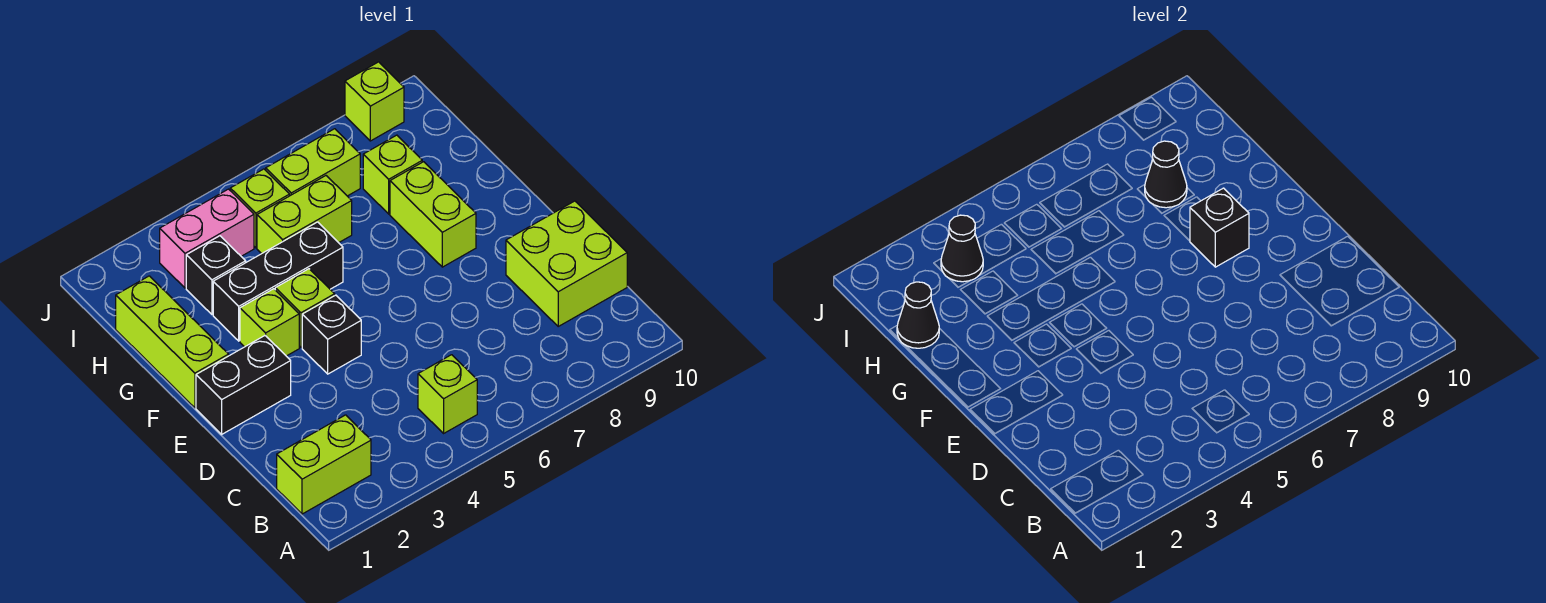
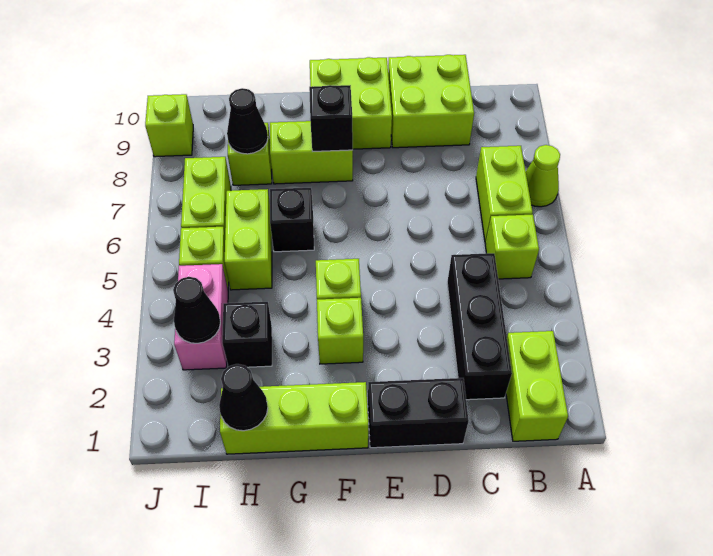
none -> lime cone A7 level 1
none -> lime brick B6:B7 level 1
black brick E1:E2 level 1 -> black brick D1:E1 level 1
black brick E4 level 1 -> black brick G6 level 1
none -> lime brick E9:F10 level 1
black brick G3:G5 level 1 -> black brick C2:C4 level 1

